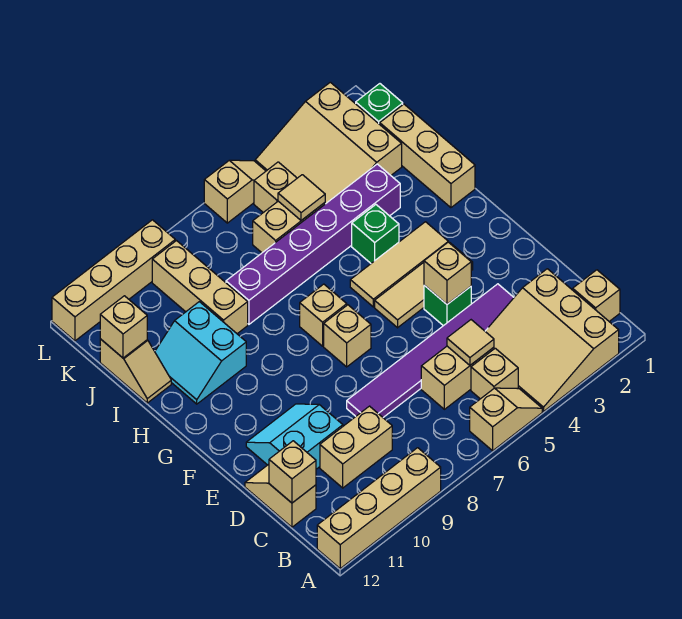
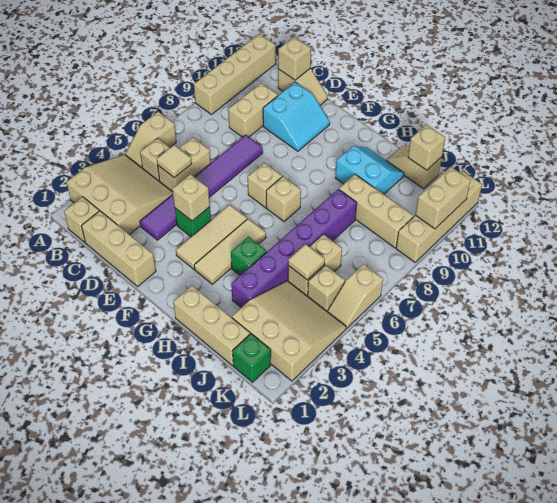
none -> tan brick C1:E1 level 1
none -> tan brick L10:L11 level 2

